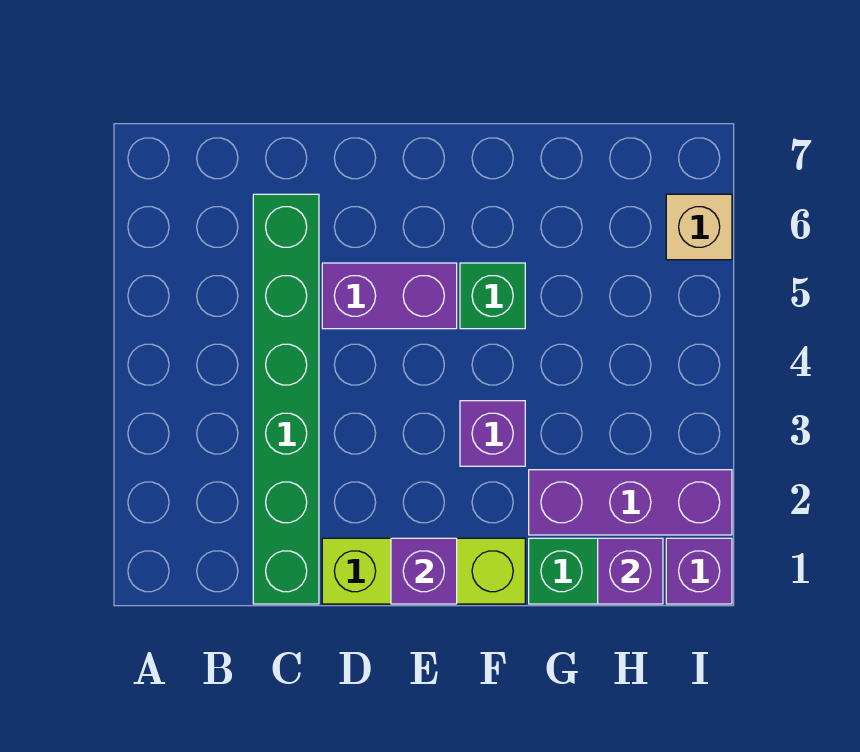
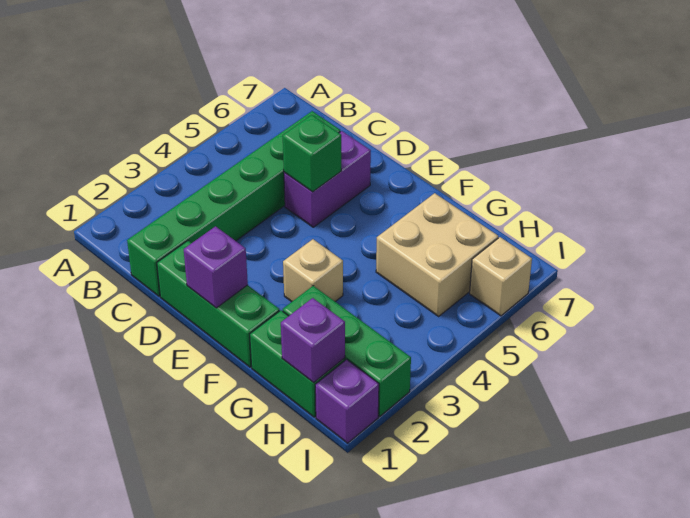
lime brick D1:F1 level 1 -> green brick D1:F1 level 1
purple brick D5:E5 level 1 -> purple brick D5:D6 level 1
purple brick F3 level 1 -> tan brick F3 level 1
green brick F5 level 1 -> green brick D5 level 2
purple brick G2:I2 level 1 -> green brick G2:I2 level 1
none -> tan brick G5:H6 level 1

